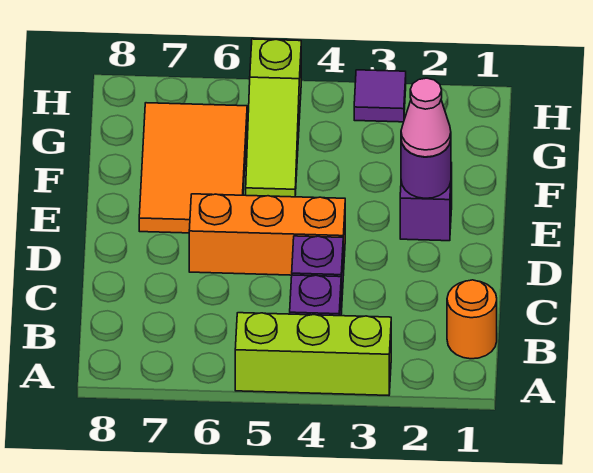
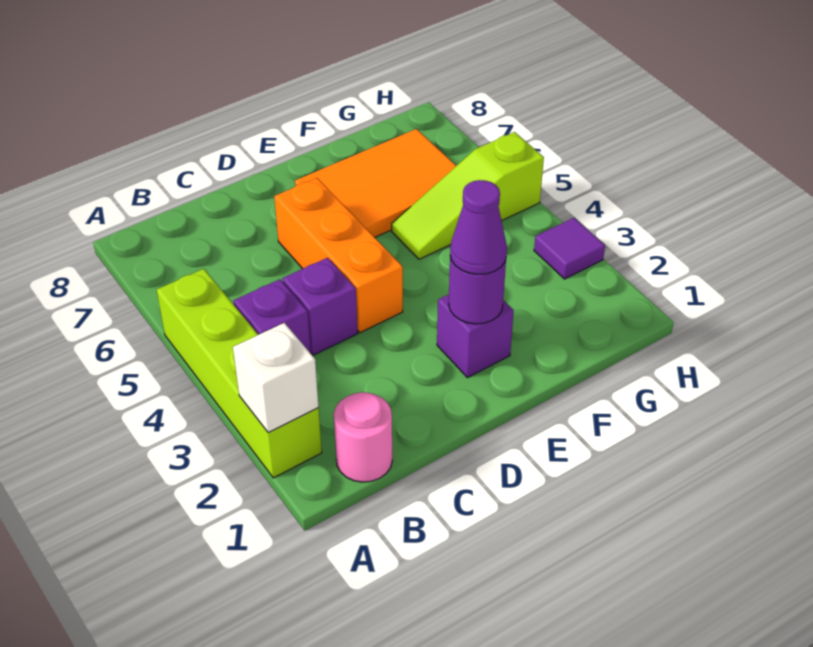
none -> white brick A2 level 2
lime brick A3:A5 level 1 -> lime brick A2:A5 level 1
orange round brick B1 level 1 -> pink round brick B1 level 1
pink cone E2 level 3 -> purple cone E2 level 3

